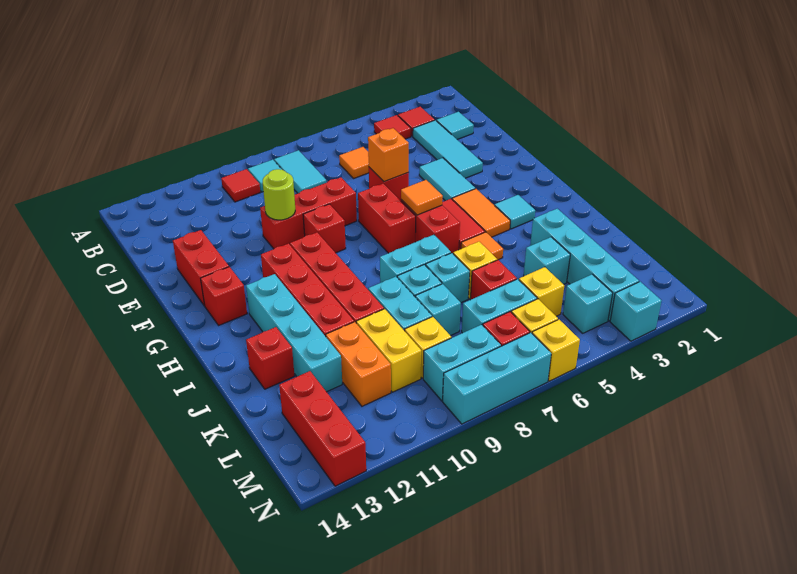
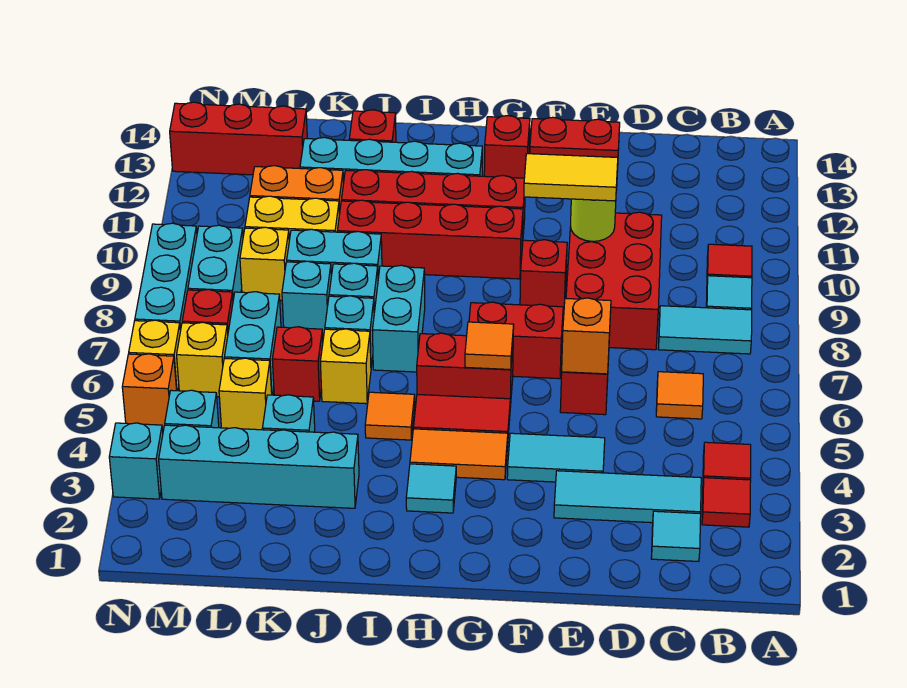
red brick E8:E10 level 1 -> red brick D8:E10 level 1
none -> yellow tile E10:F10 level 3
none -> orange brick N5 level 1

